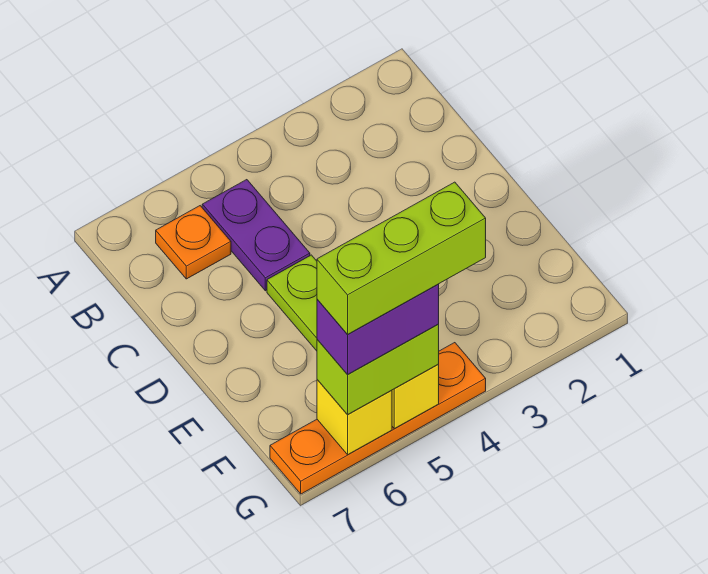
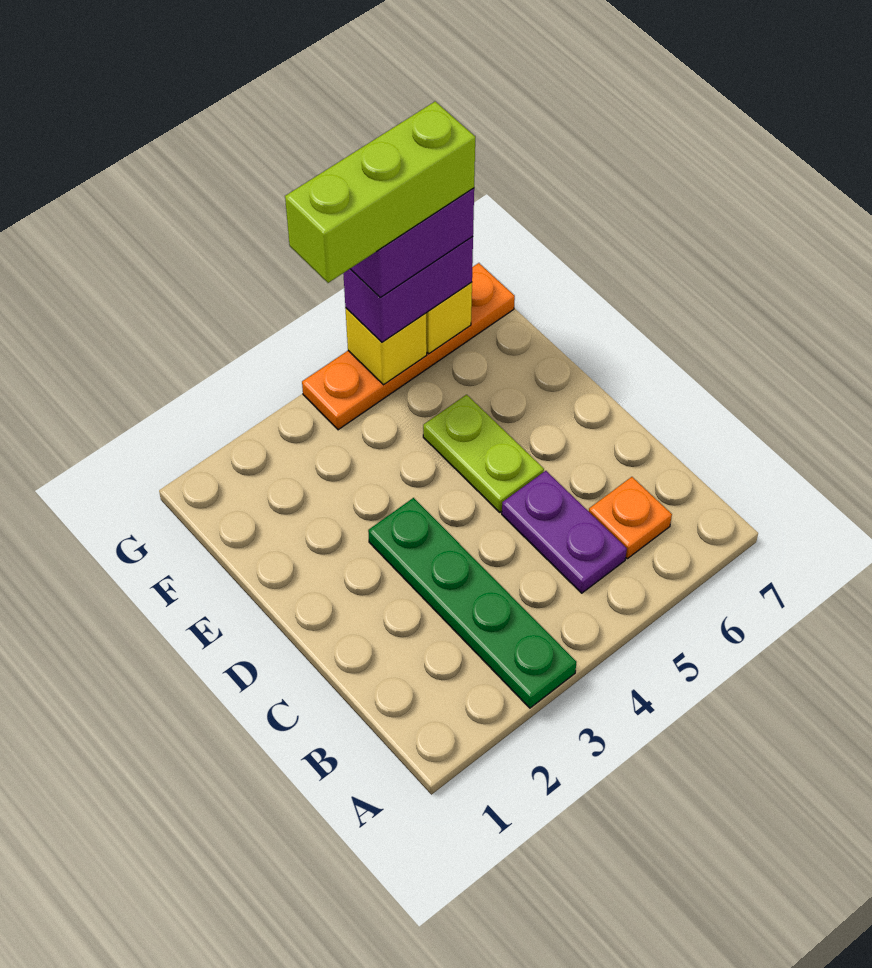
none -> green plate A3:D3 level 1
lime brick G5:G6 level 3 -> purple brick G5:G6 level 3

